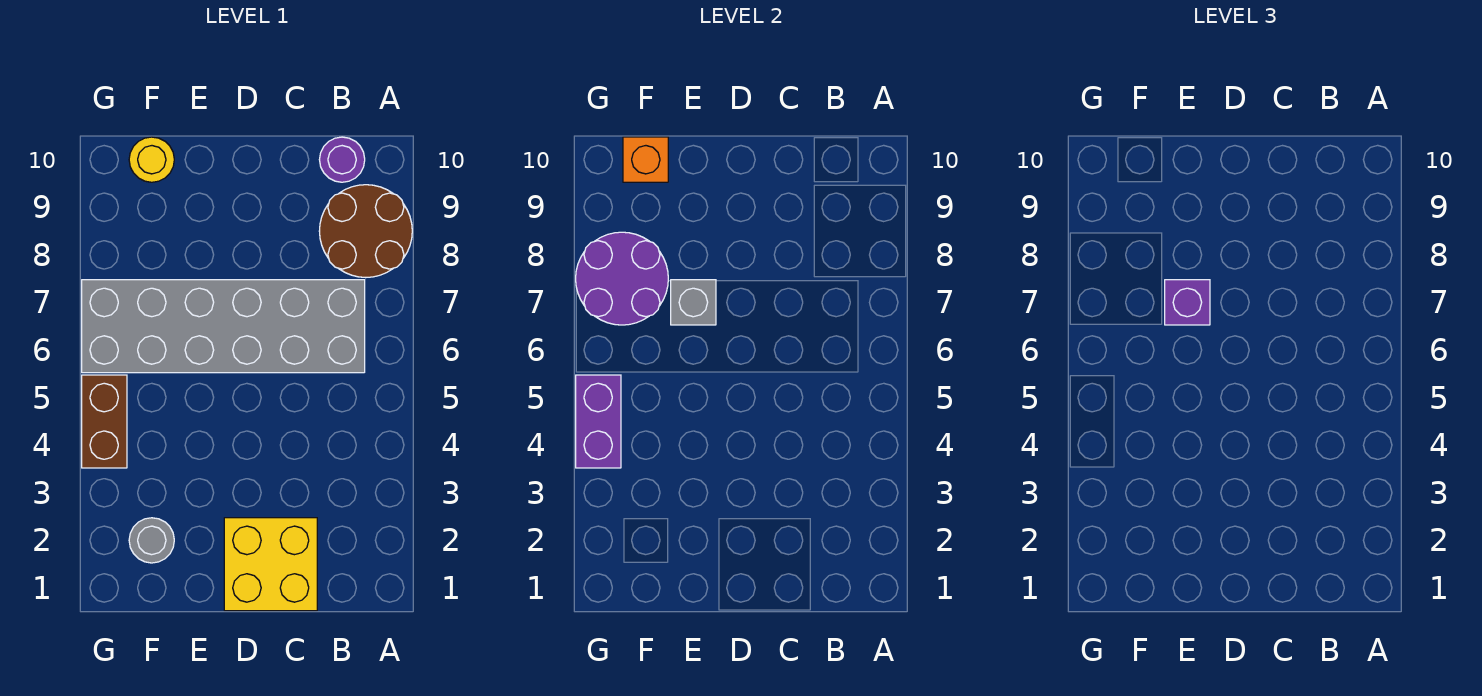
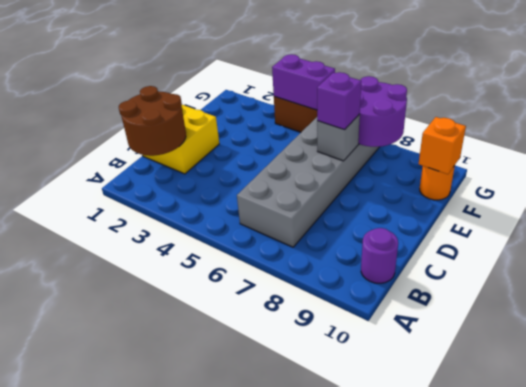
brown round brick A8:B9 level 1 -> brown round brick B1:C2 level 2
grey round brick F2 level 1 -> none
yellow round brick F10 level 1 -> orange round brick F10 level 1

